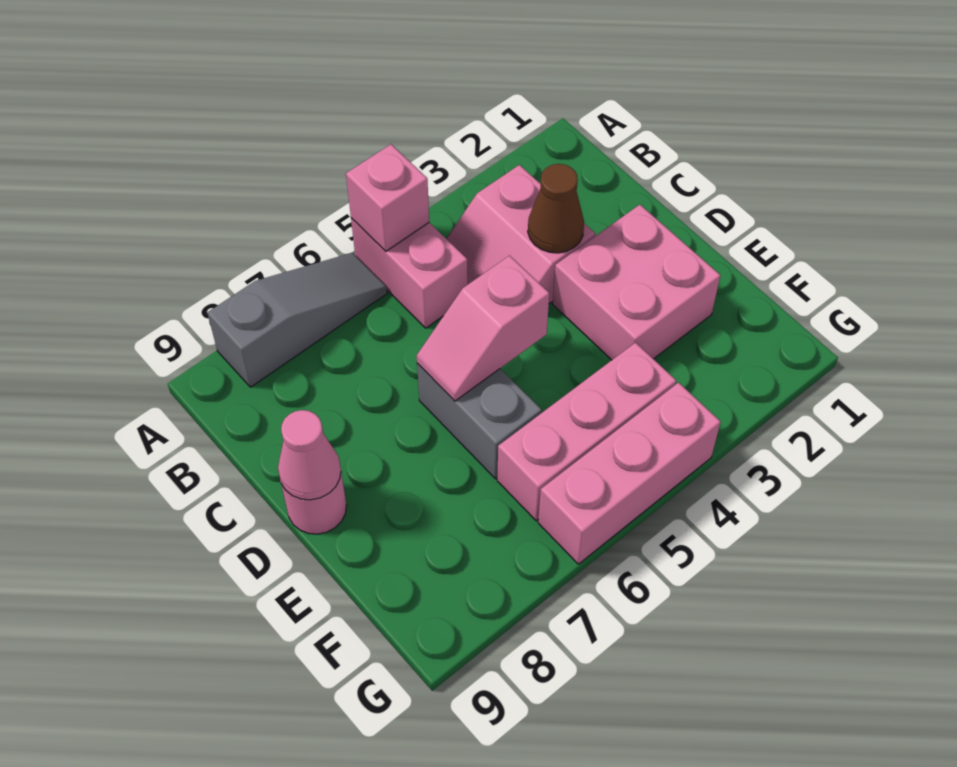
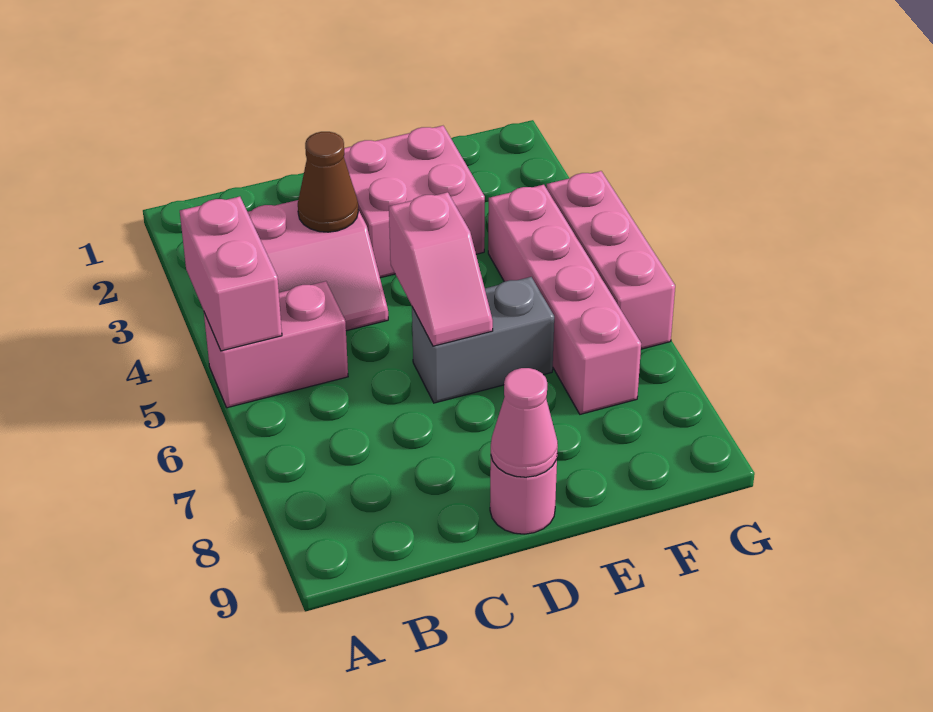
pink brick A5 level 2 -> pink brick A4:A5 level 2
grey slope A6:A8 level 1 top 8 -> none
pink brick F4:F6 level 1 -> pink brick F4:F7 level 1

